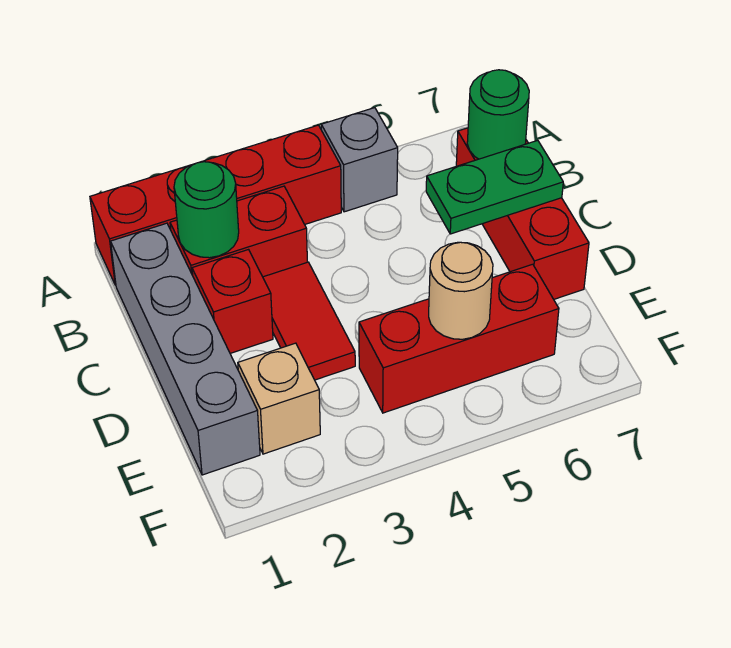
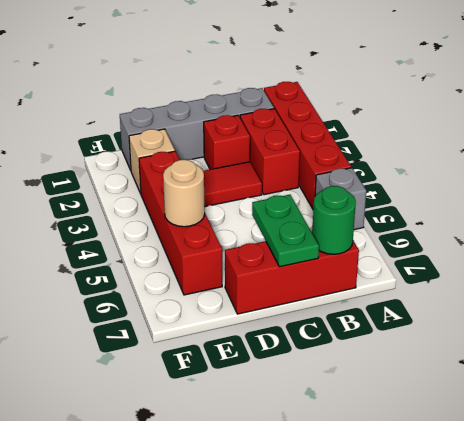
green round brick B2 level 2 -> none
red brick E4:E6 level 1 -> red brick E3:E6 level 1

